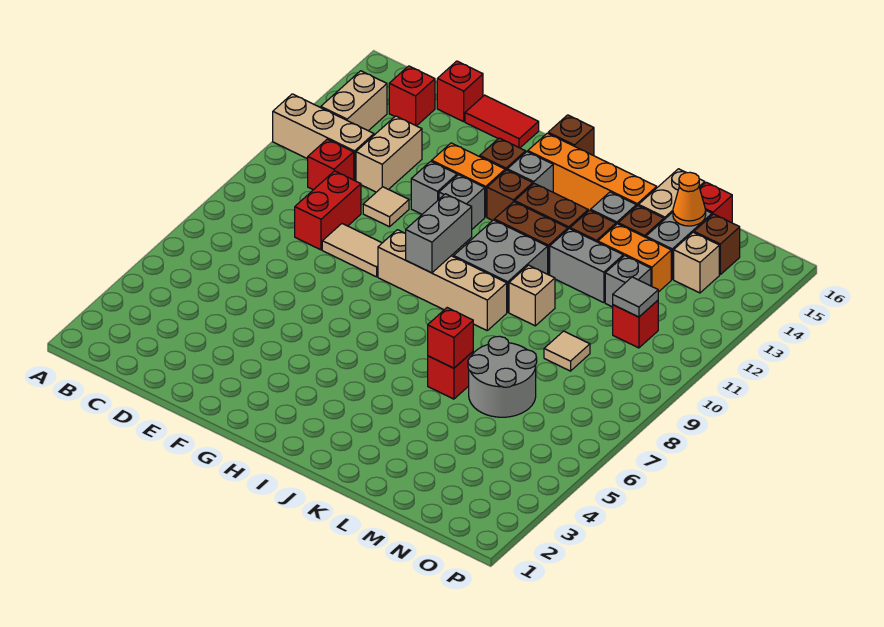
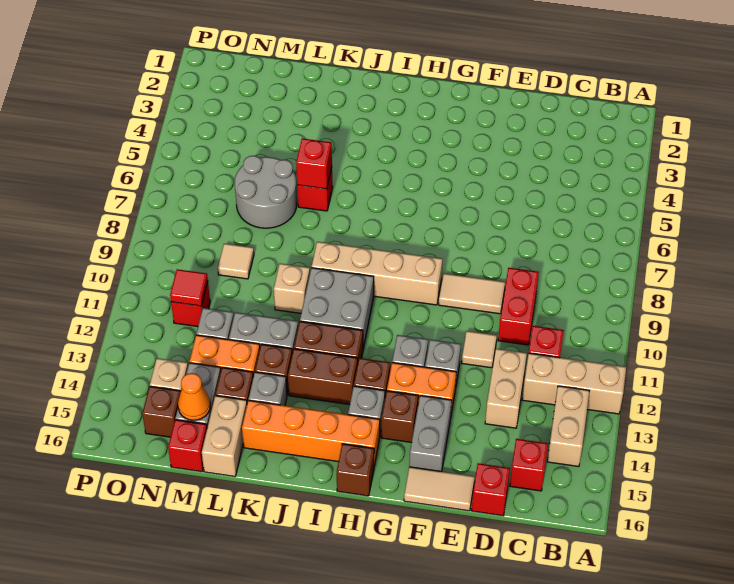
red tile E16:F16 level 1 -> tan tile E16:F16 level 1
grey brick H9:H10 level 2 -> grey brick F14:F15 level 1
grey tile N11 level 2 -> red tile N11 level 2

